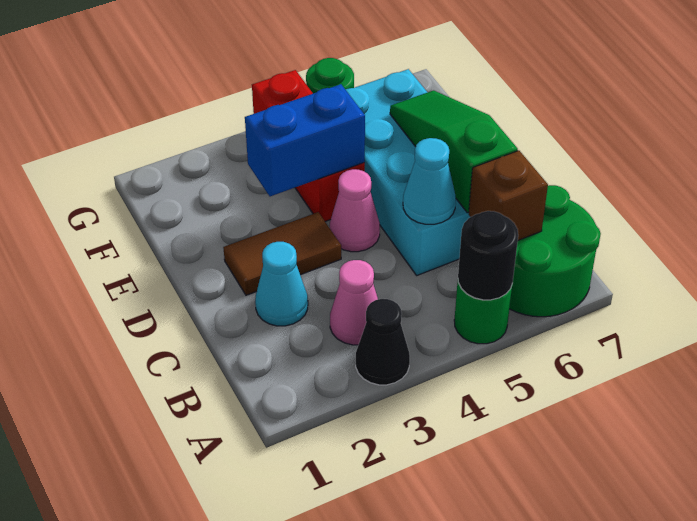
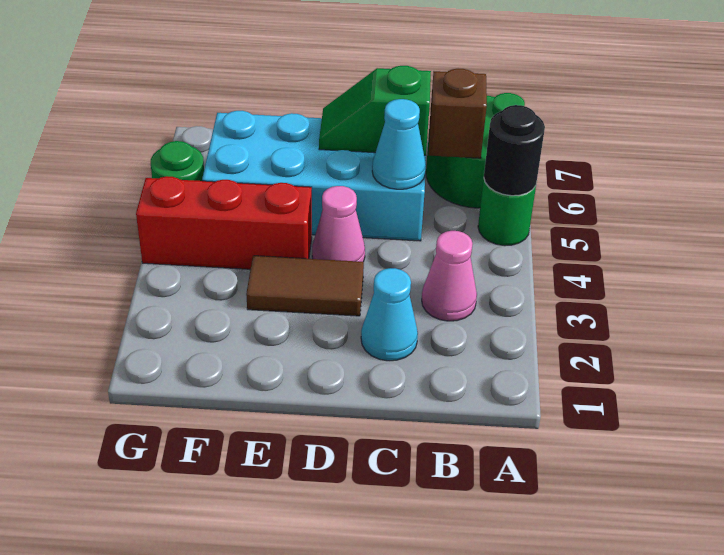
black cone A3 level 1 -> none
green slope C6:E6 level 2 top C -> green slope C6:D6 level 2 top C
brown tile D2:D3 level 1 -> brown tile D3:E3 level 1
blue brick E3:E4 level 2 -> none

